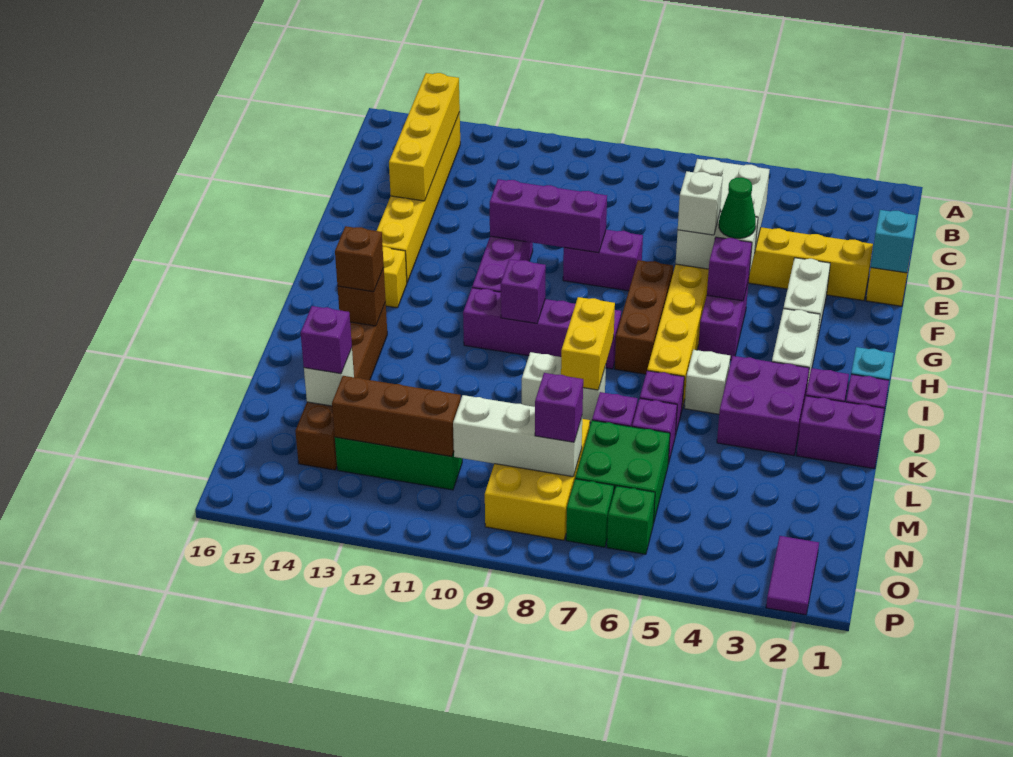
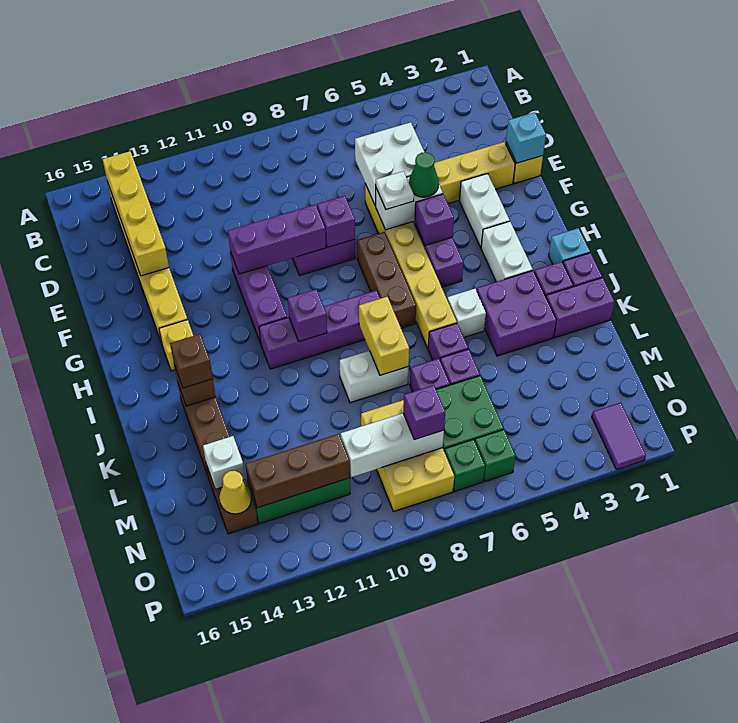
white brick F6 level 3 -> white plate F6 level 3
purple brick M14 level 3 -> purple brick F8 level 2
none -> yellow cone N14 level 2

